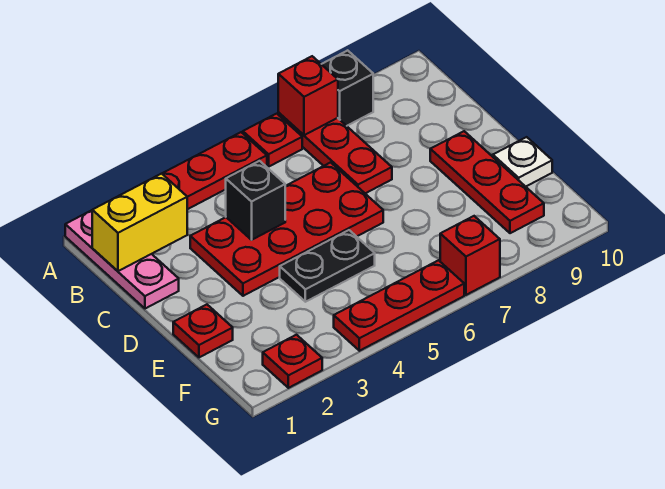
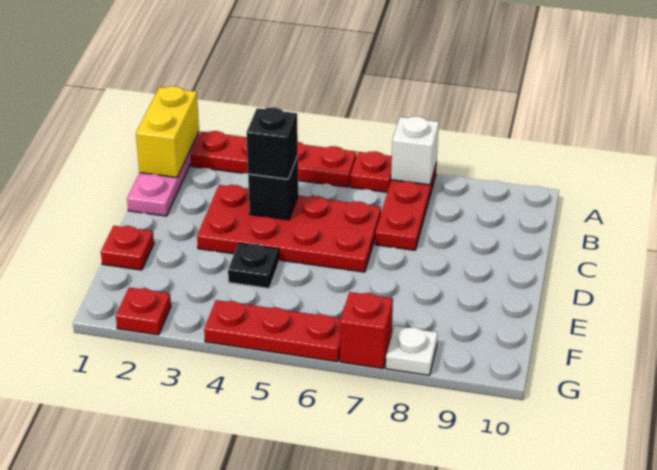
red brick A7 level 2 -> white brick A7 level 2
black brick A8 level 1 -> black brick C4 level 3
yellow brick B1:B2 level 2 -> yellow brick A1:B1 level 2
red plate D9:F9 level 1 -> none
black plate E4:E5 level 1 -> black plate E4 level 1
white plate E10 level 1 -> white plate G8 level 1

